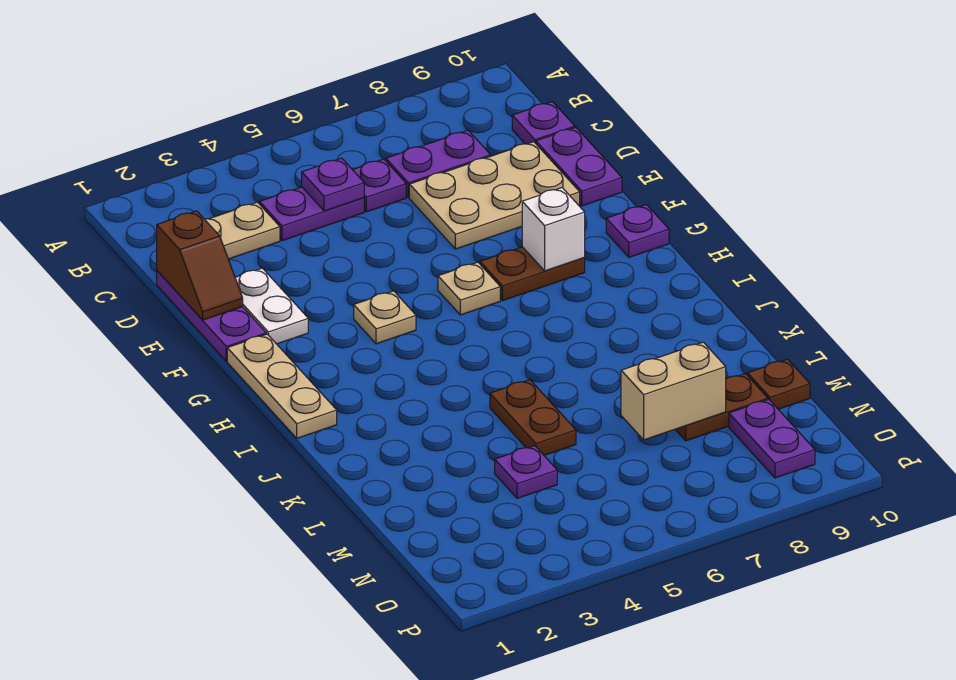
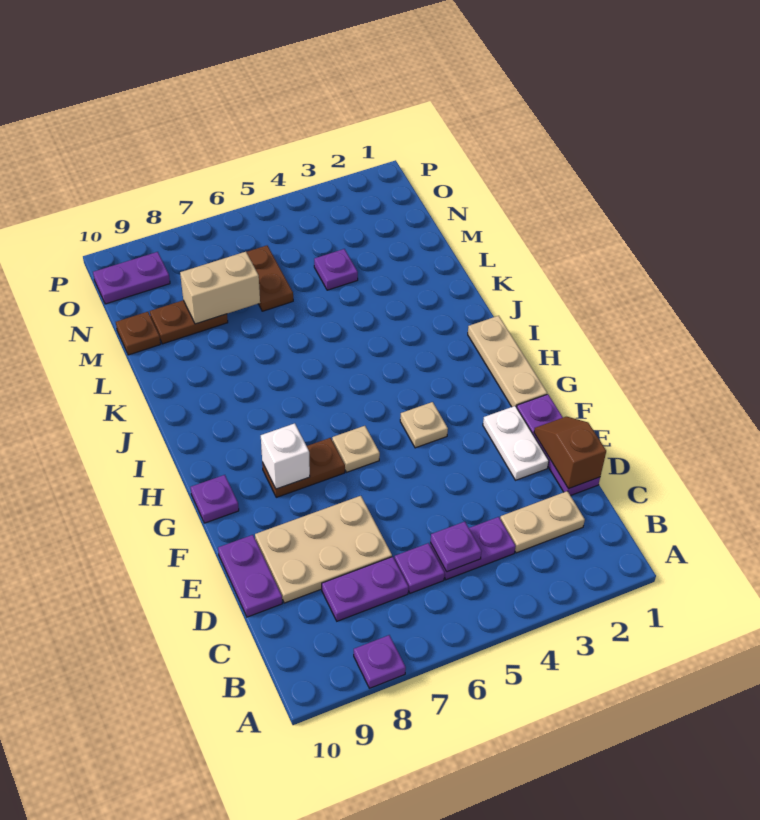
purple plate C10 level 1 -> purple plate A8 level 1
brown plate K5:L5 level 1 -> brown plate M6:N6 level 1
purple plate N9:O9 level 1 -> purple plate O9:O10 level 1

